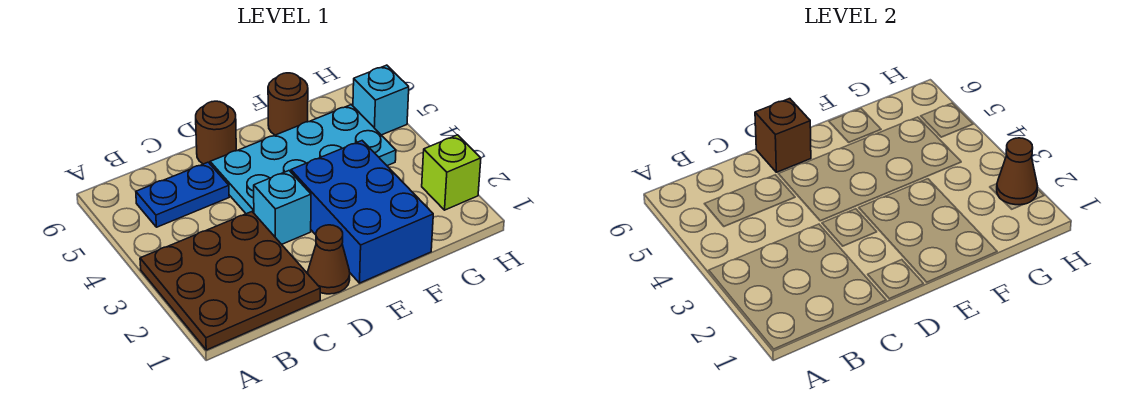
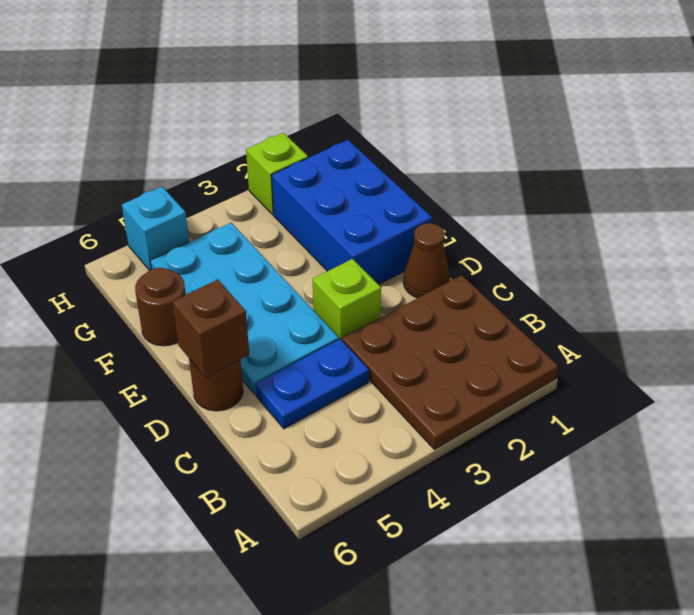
blue plate B5:C5 level 1 -> blue plate C4:C5 level 1
cyan brick D3 level 1 -> lime brick D3 level 1
blue brick E1:F3 level 1 -> blue brick E1:G2 level 1
brown cone H2 level 2 -> none

